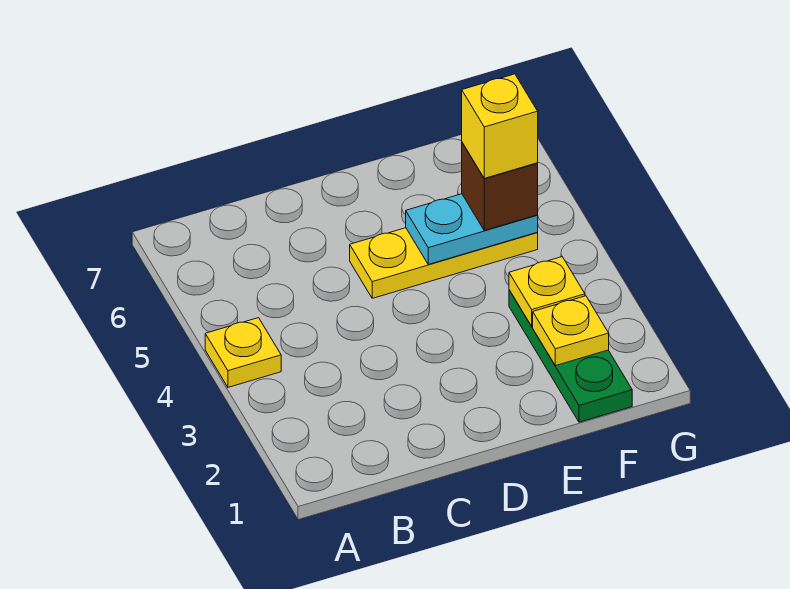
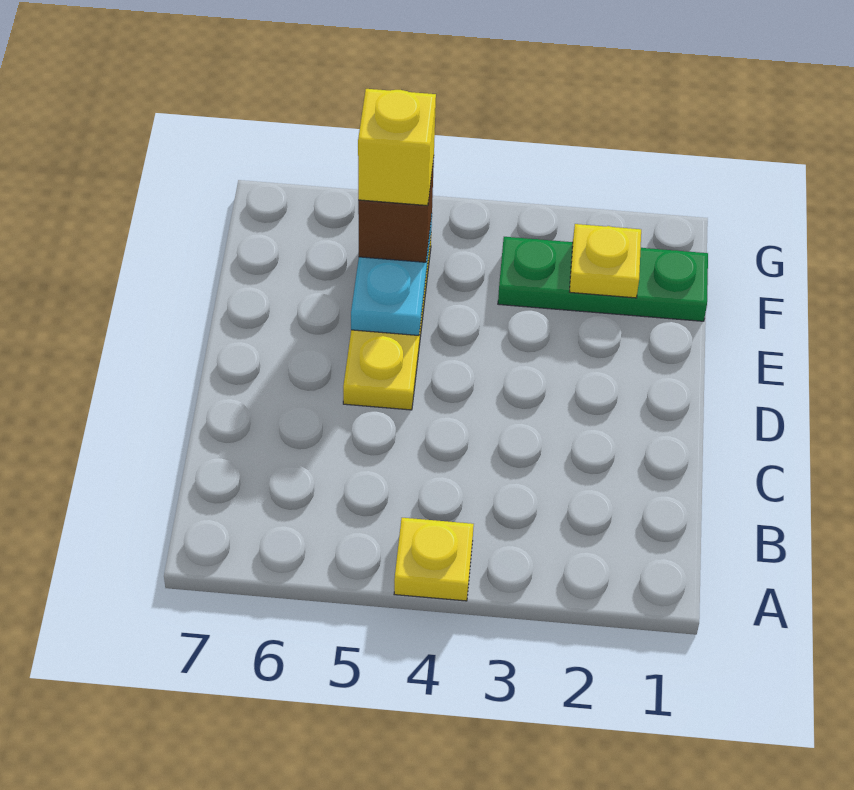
yellow plate F3 level 2 -> none

